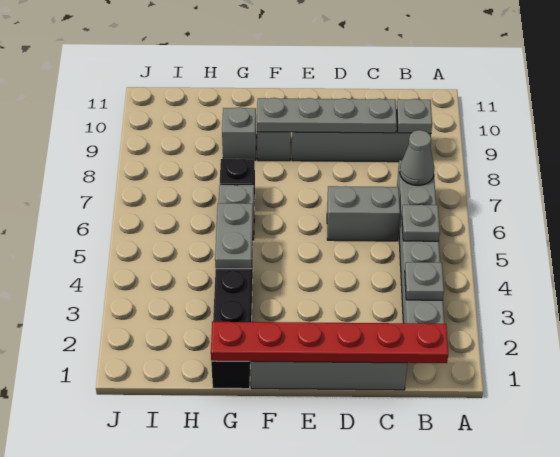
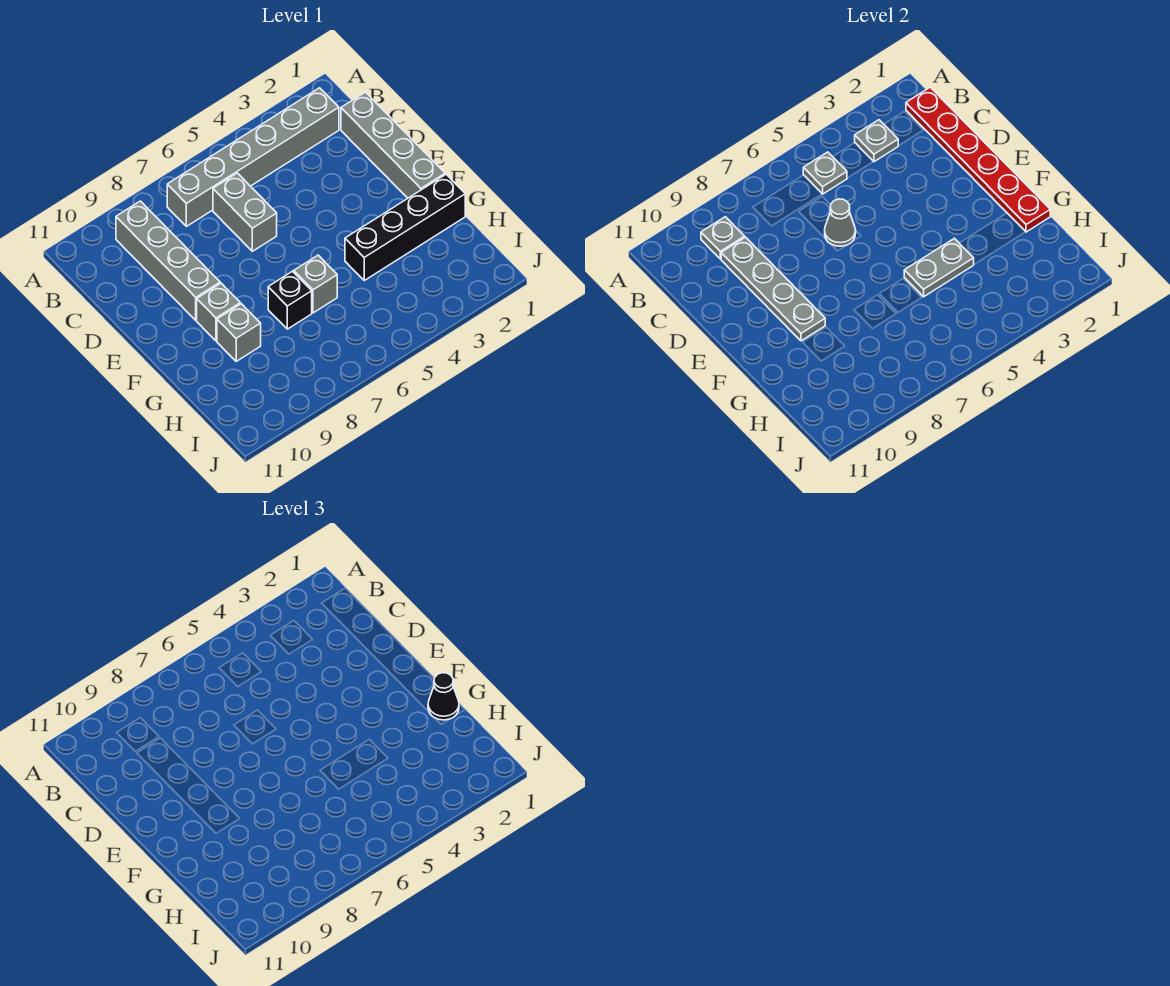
grey cone B7 level 2 -> grey cone D6 level 2
none -> black cone G1 level 3

